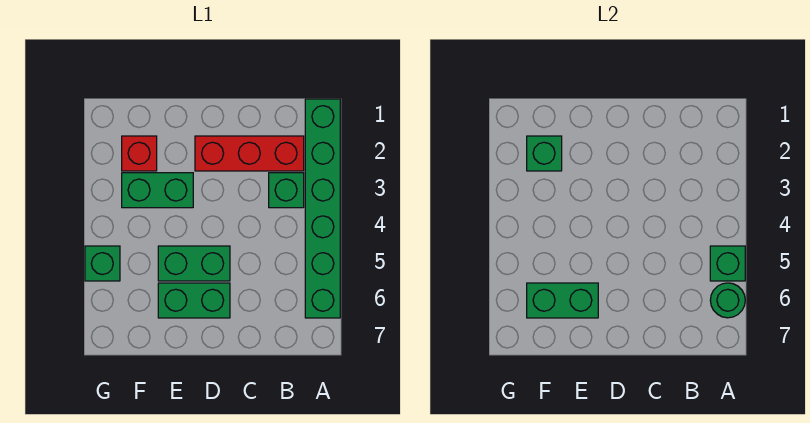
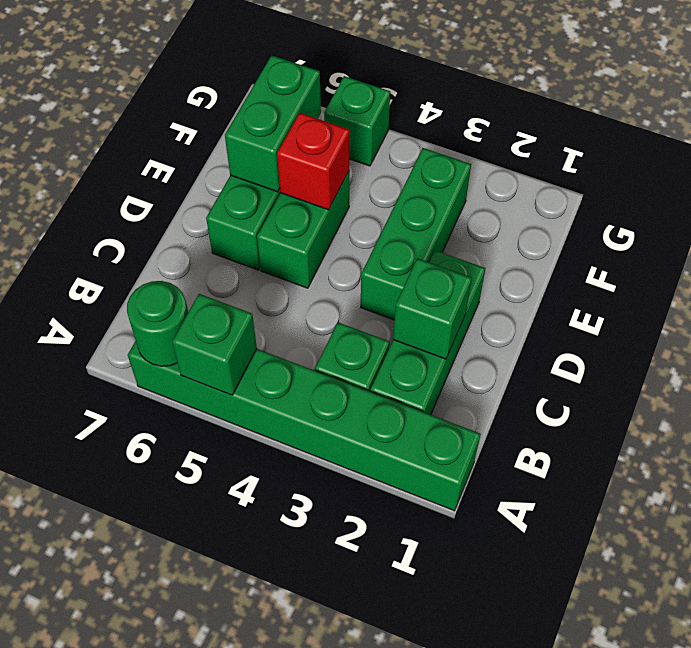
red brick B2:D2 level 1 -> green brick B2:D2 level 1
green brick E3:F3 level 1 -> green brick D3:F3 level 1
red brick F2 level 1 -> red brick E5 level 2
green brick F2 level 2 -> green brick C2 level 2

